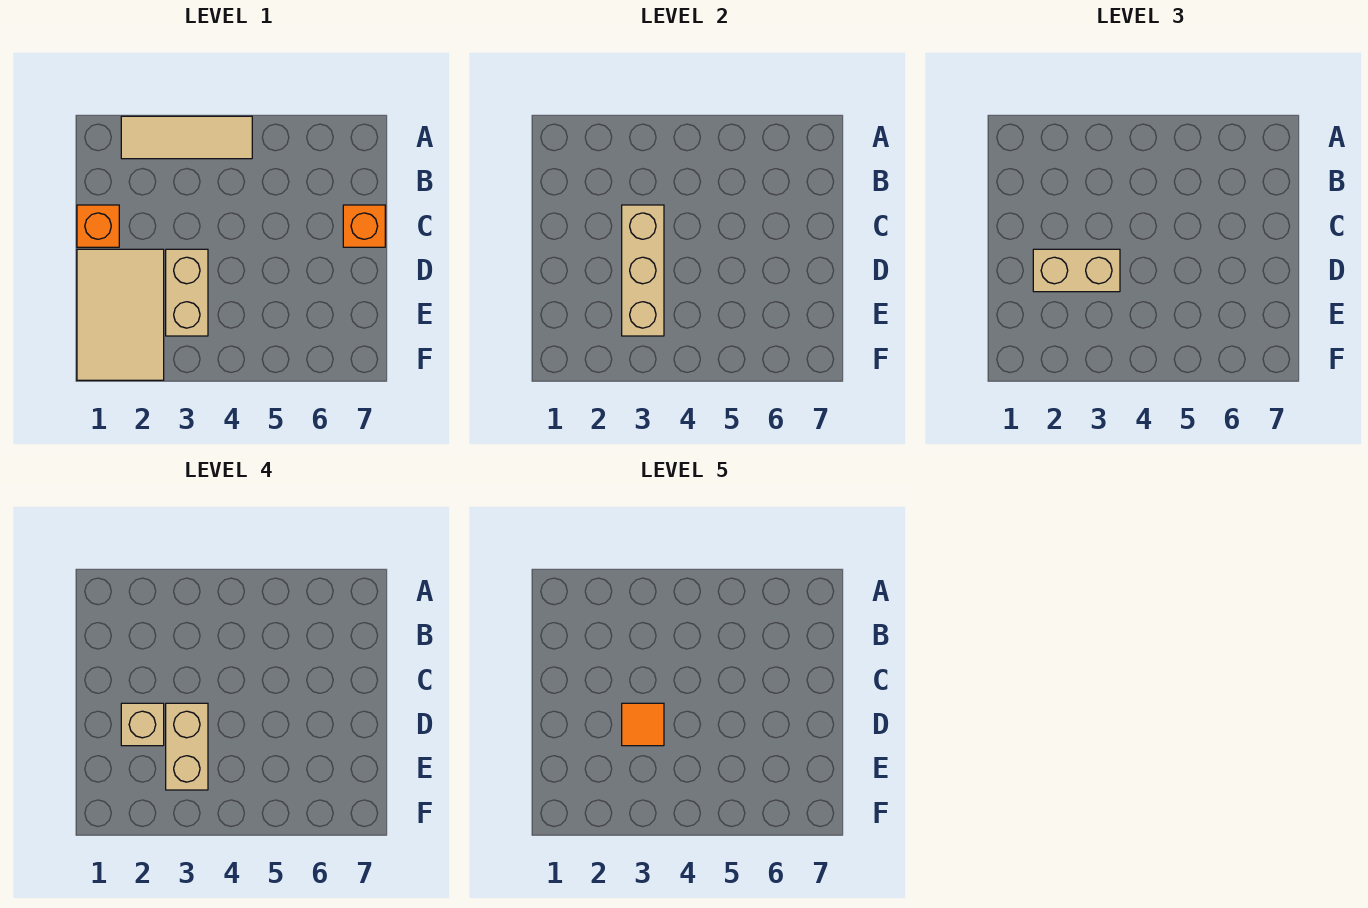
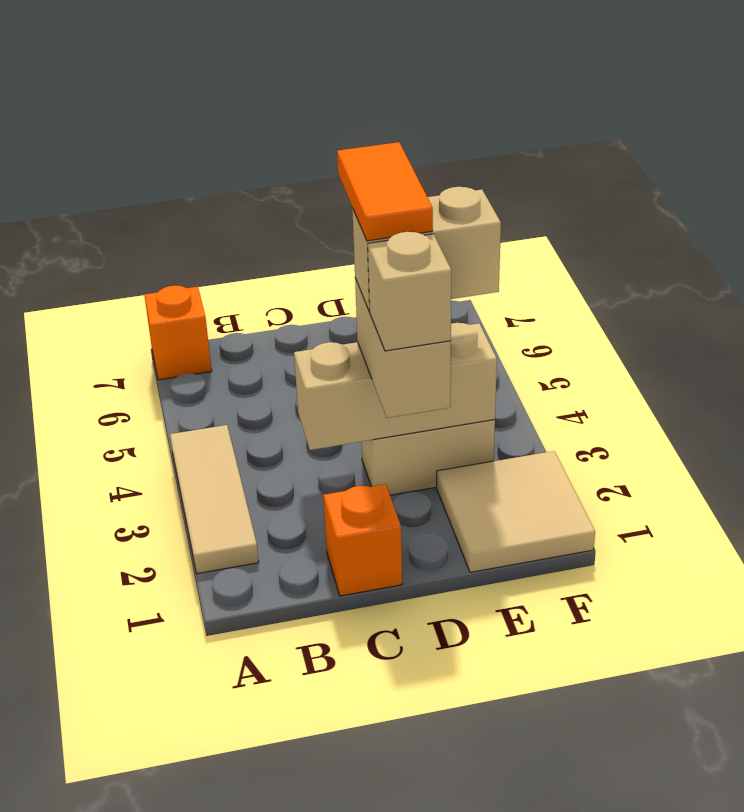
orange brick C7 level 1 -> orange brick A7 level 1
tan tile D1:F2 level 1 -> tan tile E1:F2 level 1
orange tile D3 level 5 -> orange tile D3:D4 level 5

